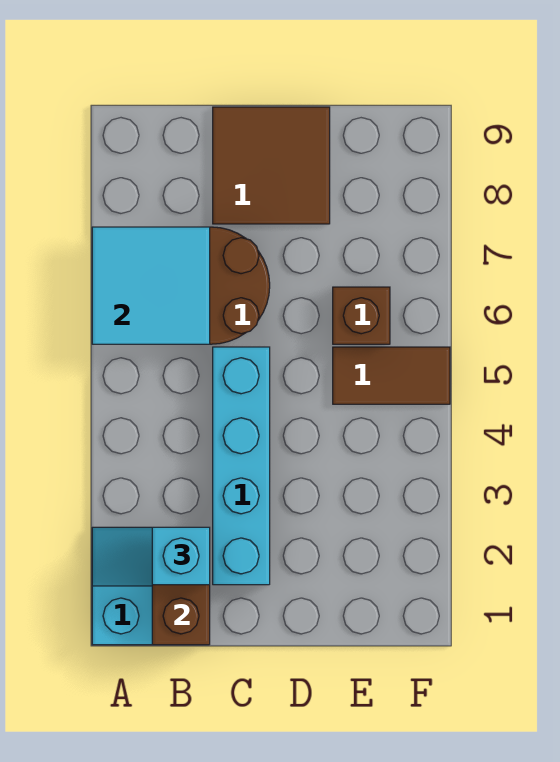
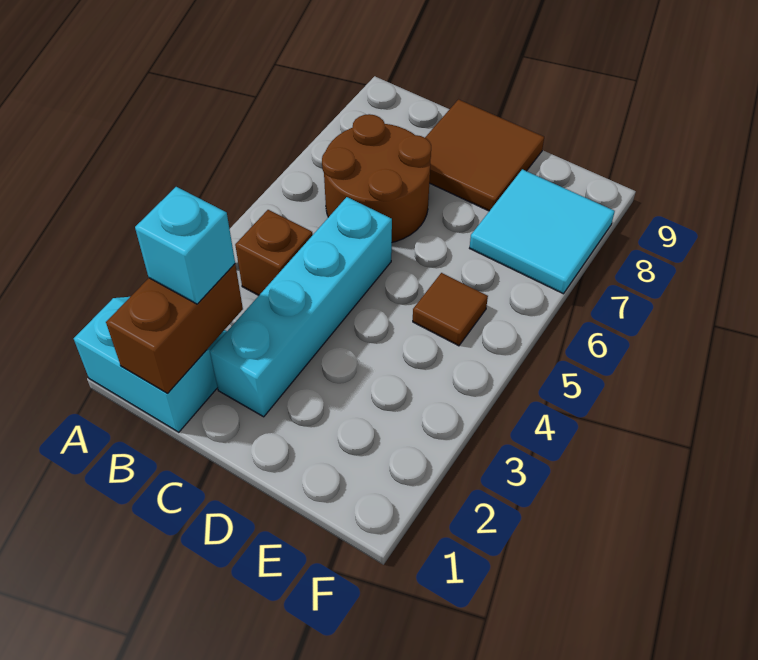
cyan tile A6:B7 level 2 -> cyan tile E7:F8 level 1
brown tile E5:F5 level 1 -> brown tile E5 level 1
brown brick E6 level 1 -> brown brick B4 level 1

